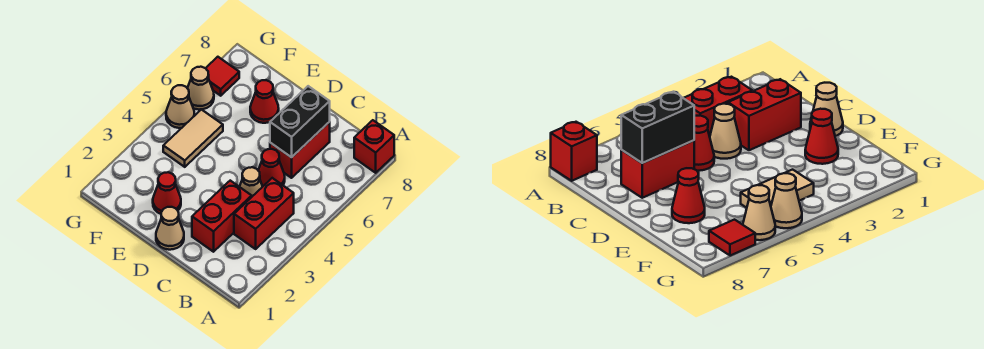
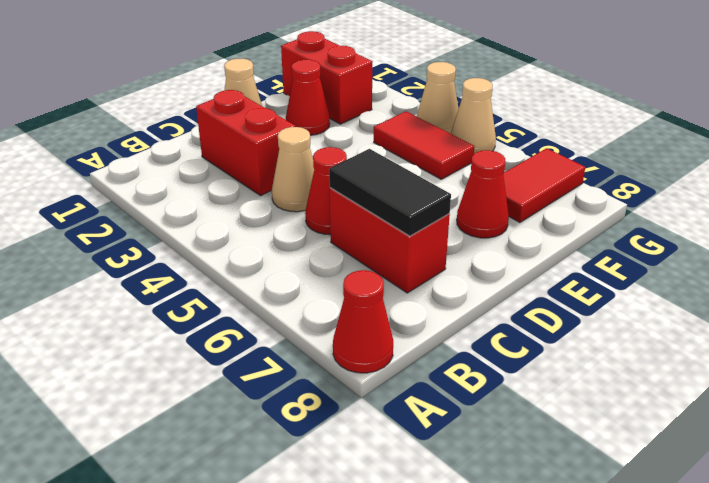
red brick A8 level 1 -> red cone A8 level 1
red brick B3:B4 level 1 -> red brick F1:F2 level 1
black brick C6:C7 level 2 -> black tile C6:C7 level 2
tan tile F4:F5 level 1 -> red tile F4:F5 level 1
tan cone G6 level 1 -> tan cone G4 level 1
red tile G7 level 1 -> red tile F7:G7 level 1

